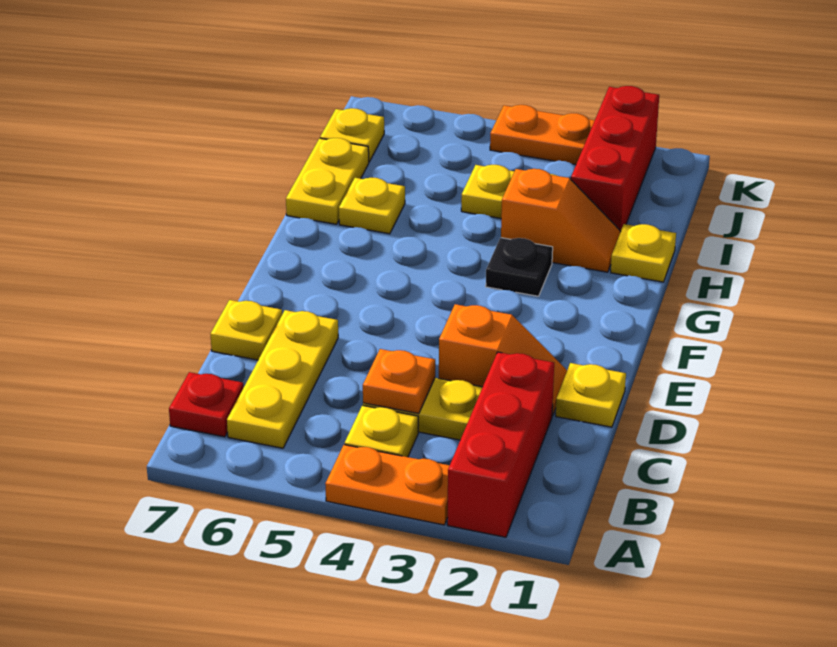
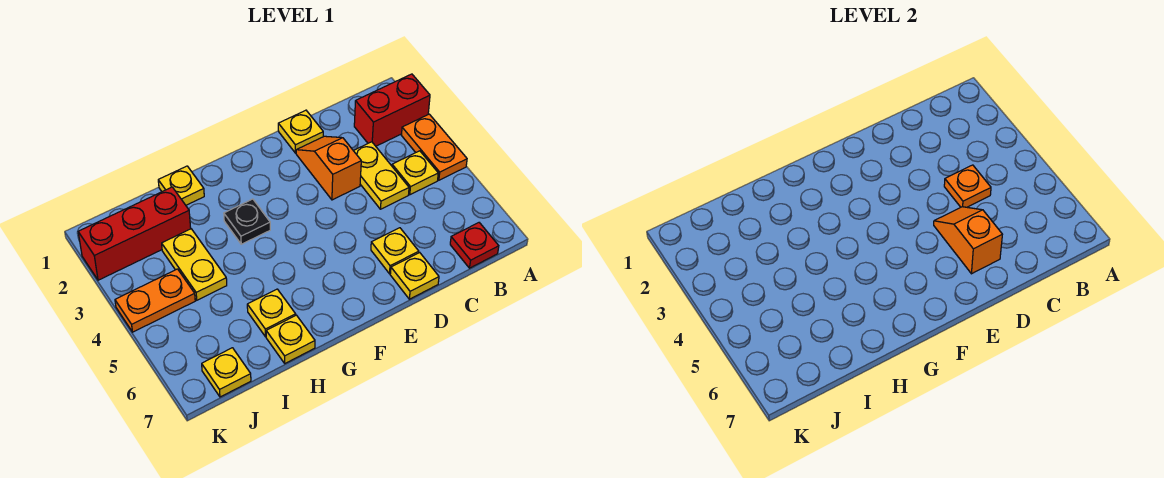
red brick A2:C2 level 1 -> red brick A2:B2 level 1
yellow plate B6:D6 level 1 -> yellow plate D6 level 1
orange slope H2:H3 level 1 top 3 -> orange slope D5:D6 level 2 top 6
yellow plate H7:I7 level 1 -> yellow plate H7 level 1
orange plate K3:K4 level 1 -> orange plate J4:K4 level 1

